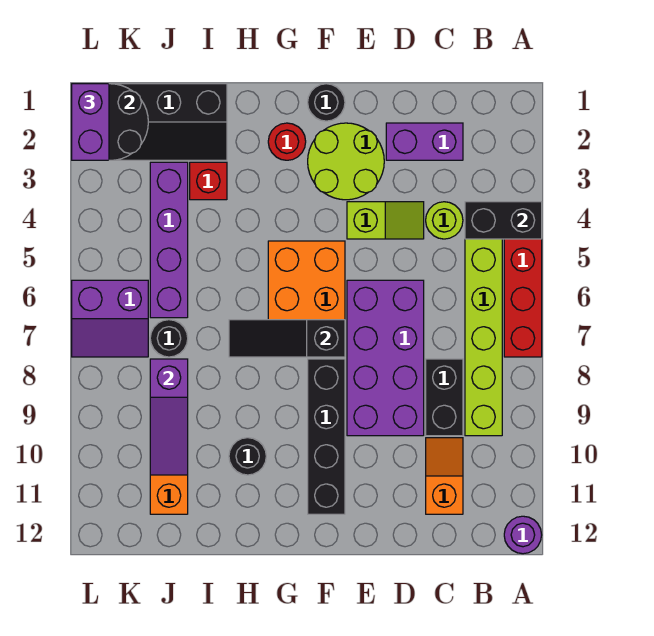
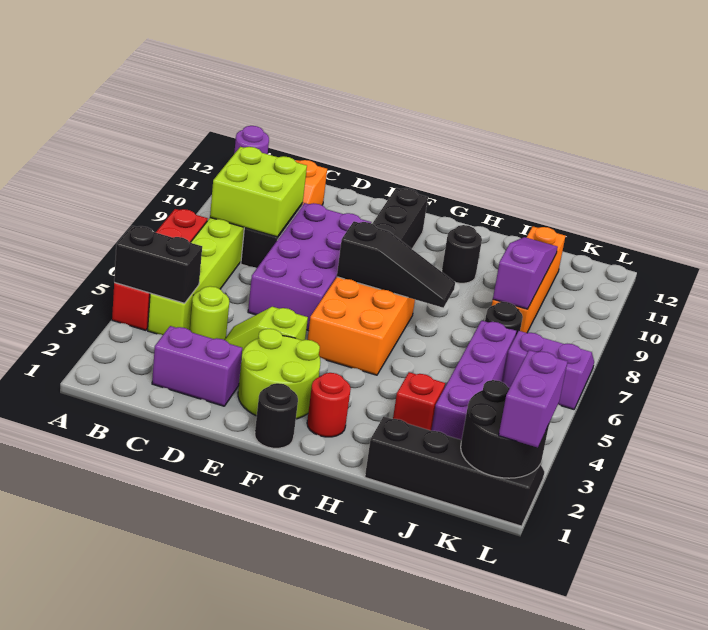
none -> lime brick B8:C9 level 2

